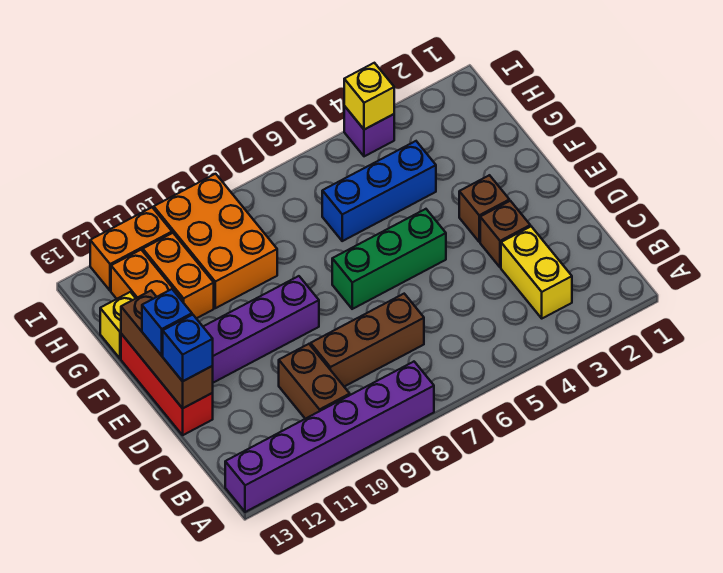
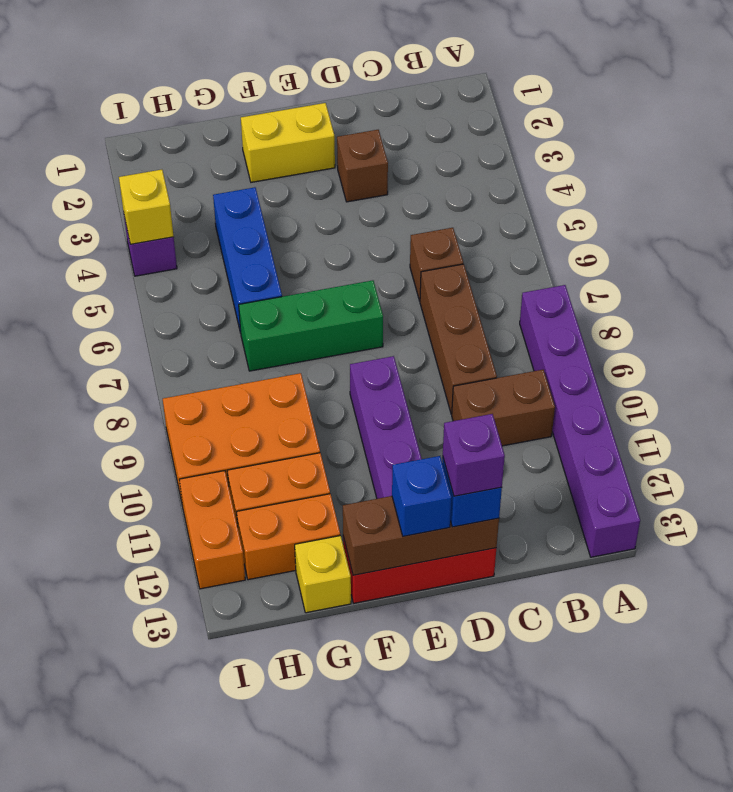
yellow brick B3:C3 level 1 -> yellow brick E2:F2 level 1
none -> purple brick D13 level 4
brown brick E3 level 1 -> brown brick C6 level 1
green brick E5:E7 level 1 -> green brick E7:G7 level 1

